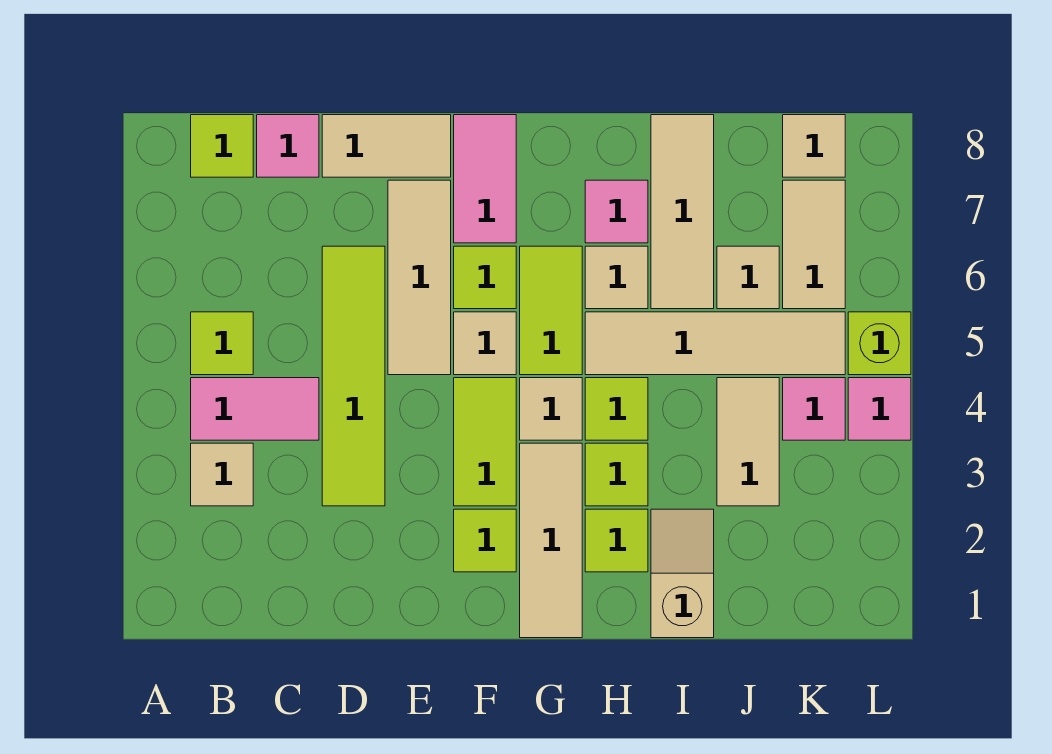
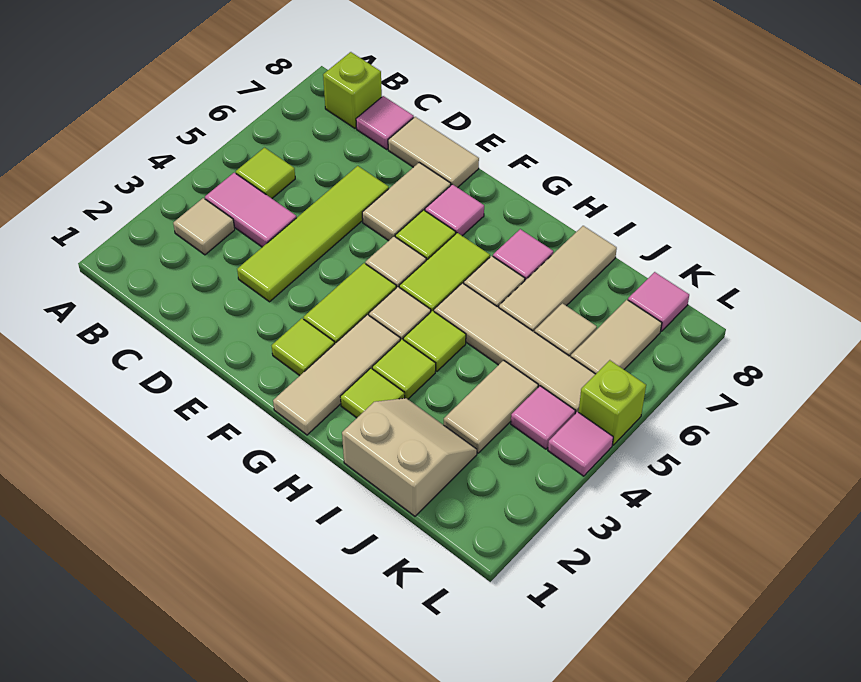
lime tile B8 level 1 -> lime brick B8 level 1
tan tile E5:E7 level 1 -> tan tile E6:E7 level 1
pink tile F7:F8 level 1 -> pink tile F7 level 1
tan slope I1:I2 level 1 top 1 -> tan slope I1:J2 level 1 top 1
tan tile K8 level 1 -> pink tile K8 level 1

